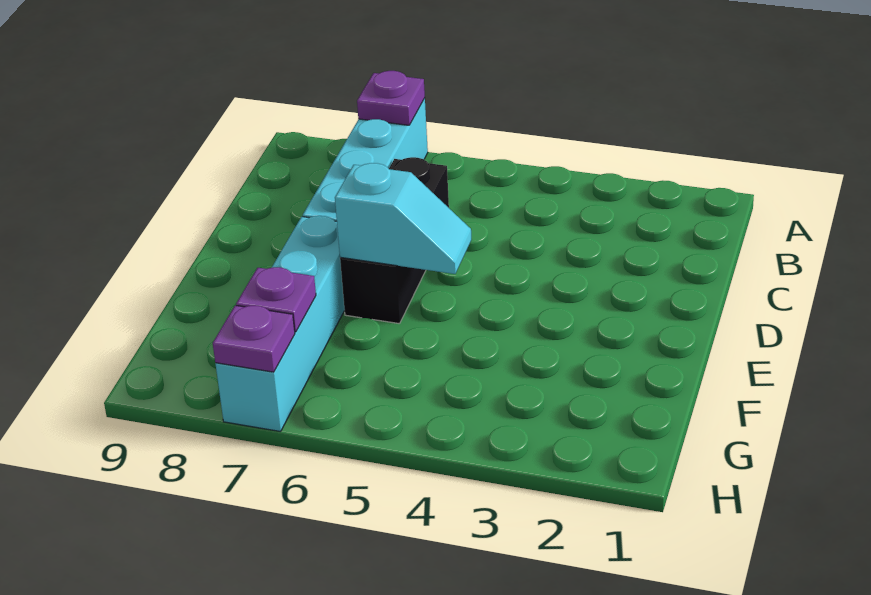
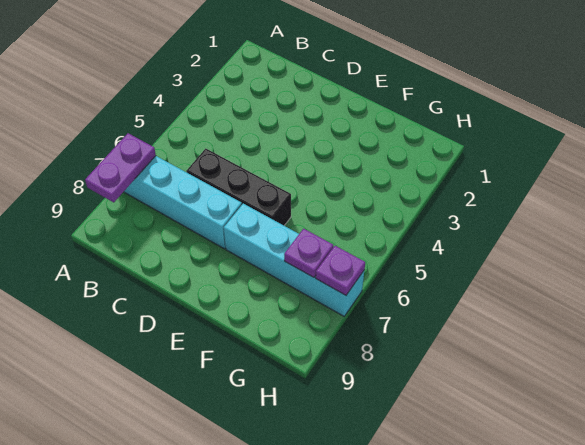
purple plate A7 level 2 -> purple plate A7:A8 level 2
cyan slope E5:E6 level 2 top 6 -> none

